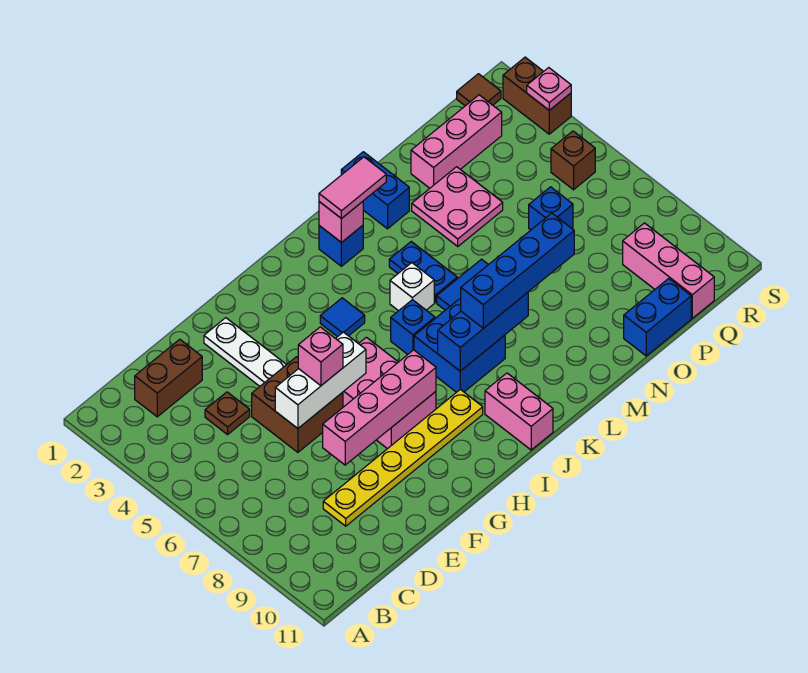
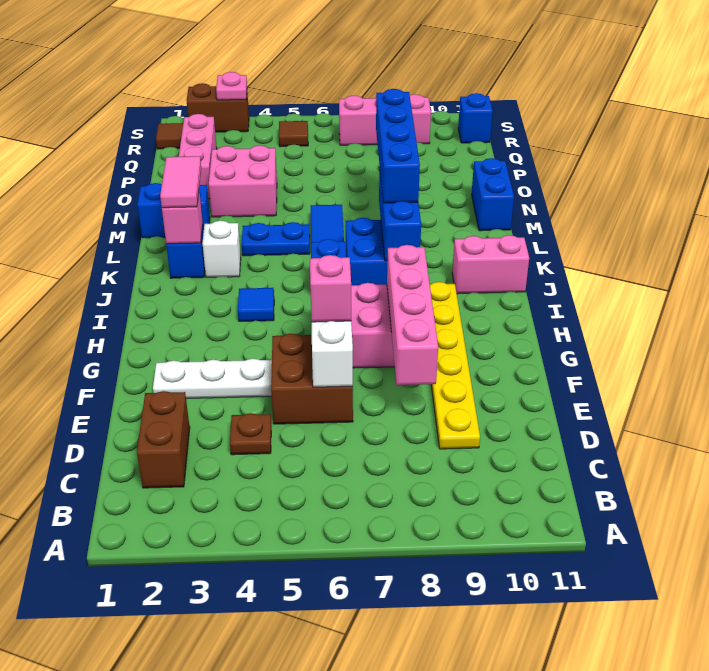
white brick K5 level 1 -> white brick K3 level 1
pink plate N3:O4 level 1 -> pink brick N3:O4 level 1
blue brick O11:P11 level 1 -> blue brick M11:N11 level 1
blue brick P6 level 1 -> blue brick R11 level 1
pink brick Q9:Q11 level 1 -> pink brick R7:R9 level 1
brown brick R5 level 1 -> brown tile R5 level 1

